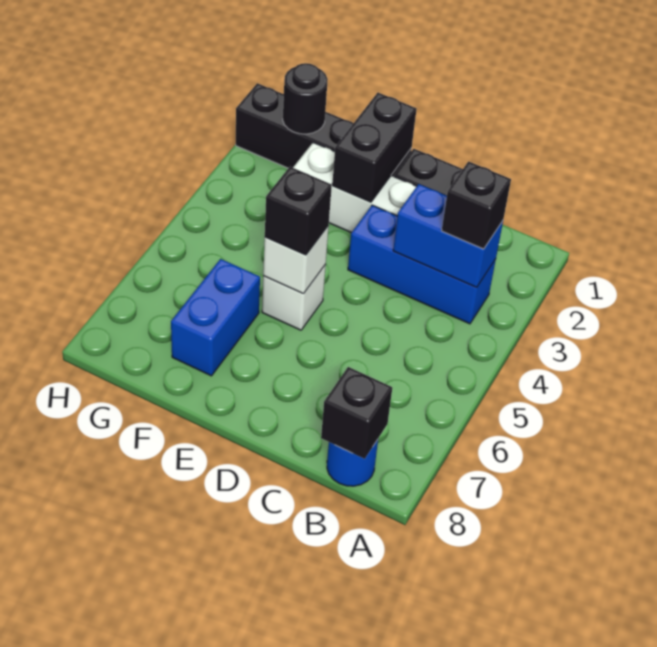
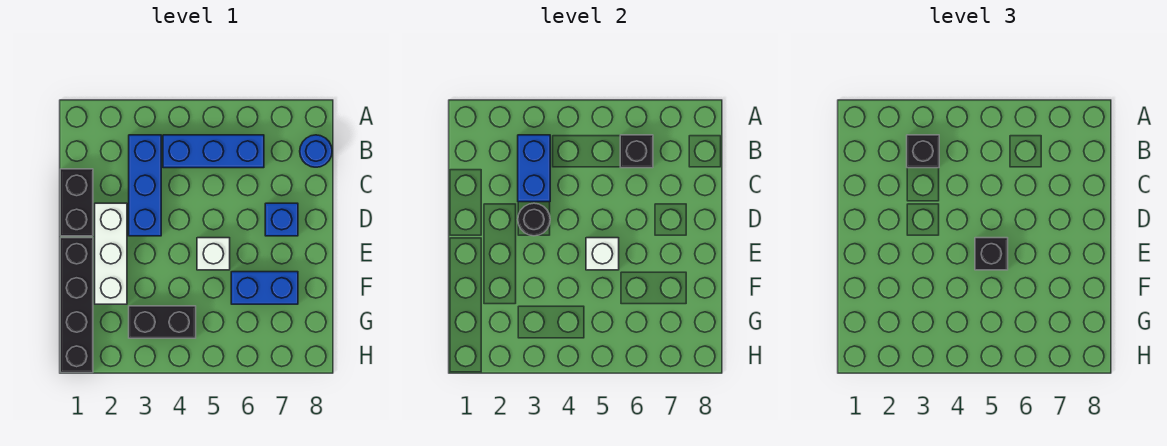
none -> blue brick B4:B6 level 1
black brick B8 level 2 -> black brick B6 level 2
none -> blue brick D7 level 1
black brick E1:E2 level 2 -> black brick G3:G4 level 1
black round brick G1 level 2 -> black round brick D3 level 2

